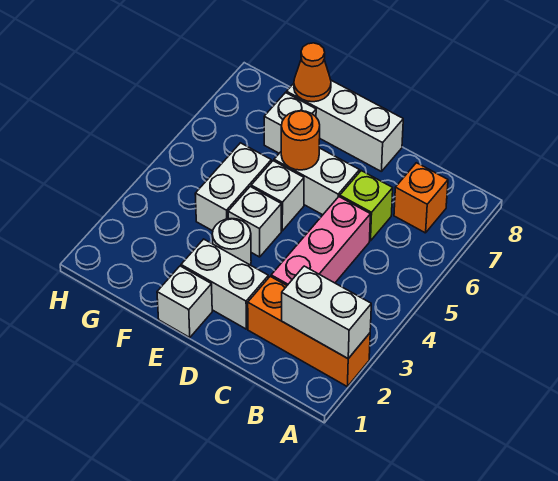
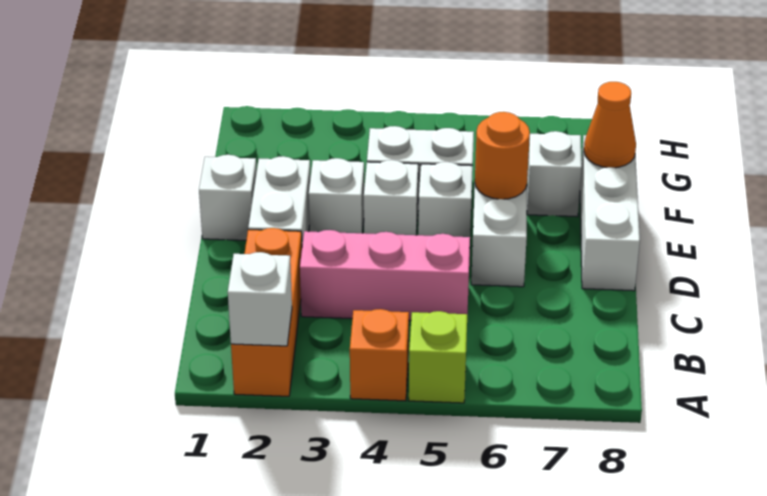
white brick A2:B2 level 2 -> white brick A2 level 2
orange brick B7 level 1 -> orange brick A4 level 1
lime brick C6 level 1 -> lime brick A5 level 1
white round brick E3 level 1 -> white brick E3 level 1

